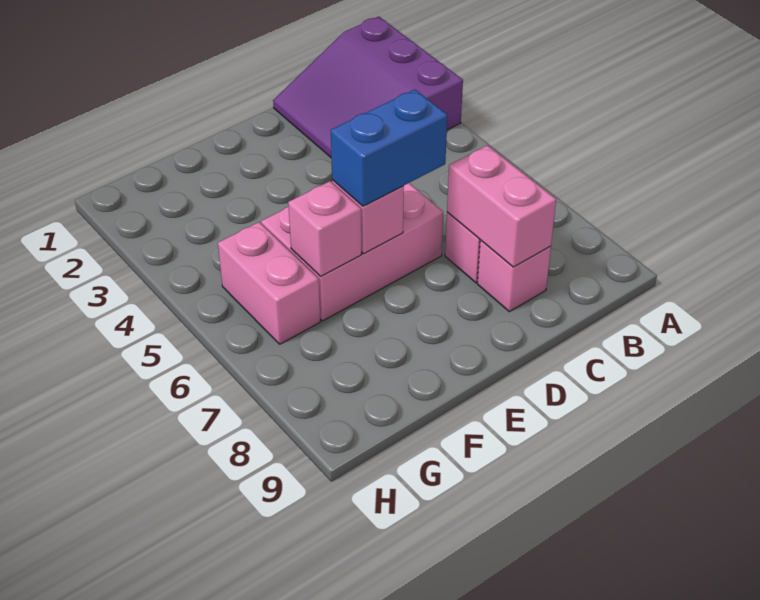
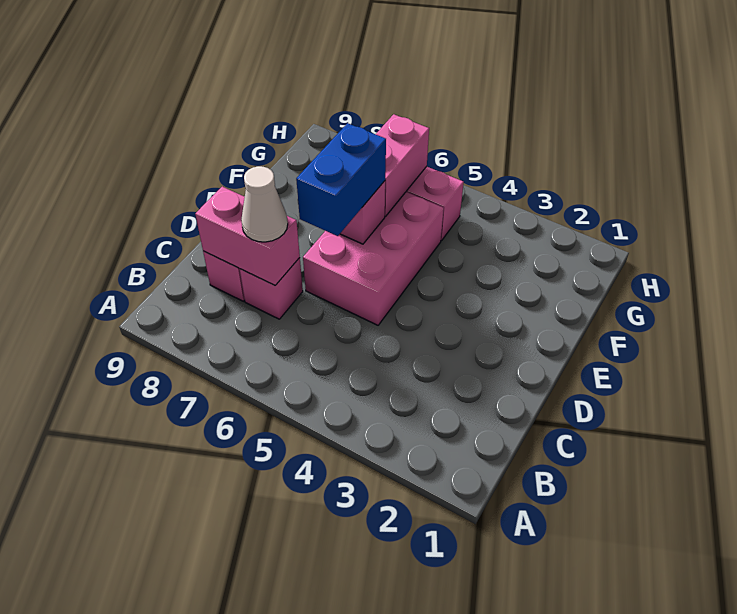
purple slope A1:C3 level 1 top A -> none
none -> white cone C7 level 3
pink brick F6 level 2 -> pink brick F6:G6 level 2

